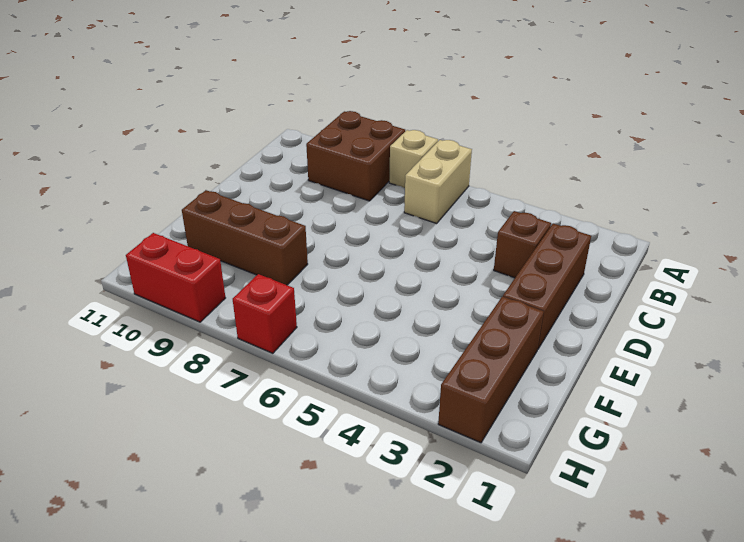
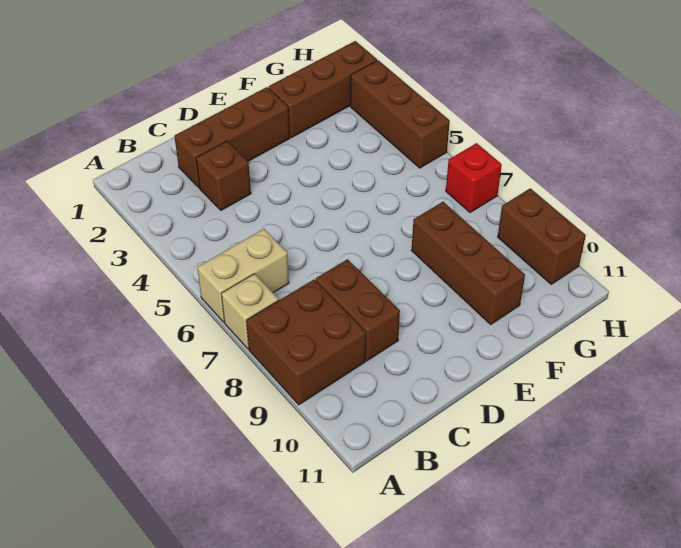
none -> brown brick C8:C9 level 1
none -> brown brick H3:H5 level 1
red brick H9:H10 level 1 -> brown brick H9:H10 level 1

